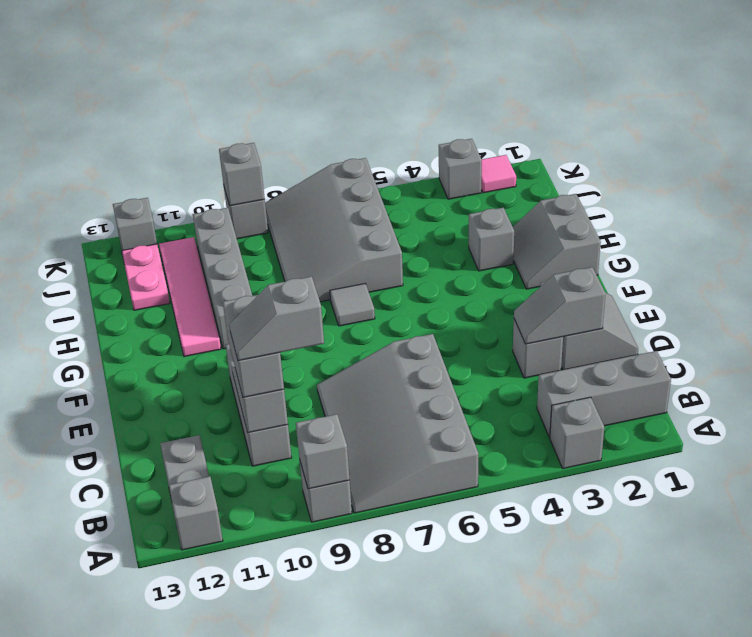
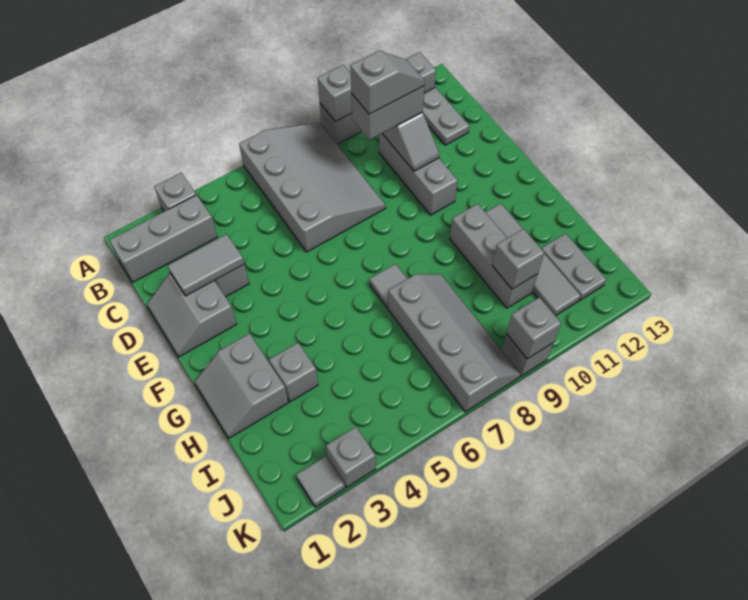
grey brick C10:D10 level 3 -> grey brick C9:C10 level 3
grey slope D2:D3 level 2 top 2 -> grey tile D2:D3 level 2
grey slope G1:H2 level 1 top 1 -> grey slope G1:H2 level 1 top 2
grey brick G10:J10 level 1 -> grey brick G10:I10 level 1
pink tile G11:J11 level 1 -> grey tile G11:J11 level 1
grey slope H6:K8 level 1 top 6 -> grey slope H7:K8 level 1 top 7
pink plate I12:J12 level 1 -> grey plate I12:J12 level 1
pink tile K2 level 1 -> grey tile K2 level 1
grey brick K12 level 1 -> grey brick I10 level 2

